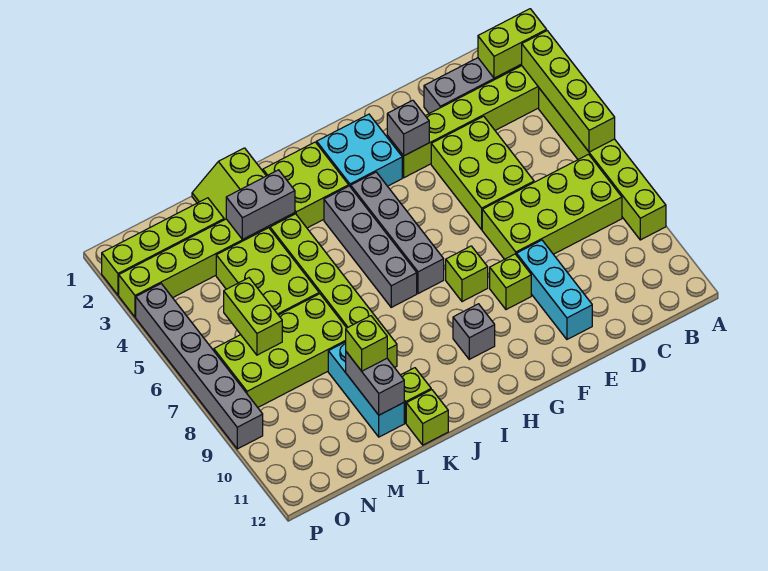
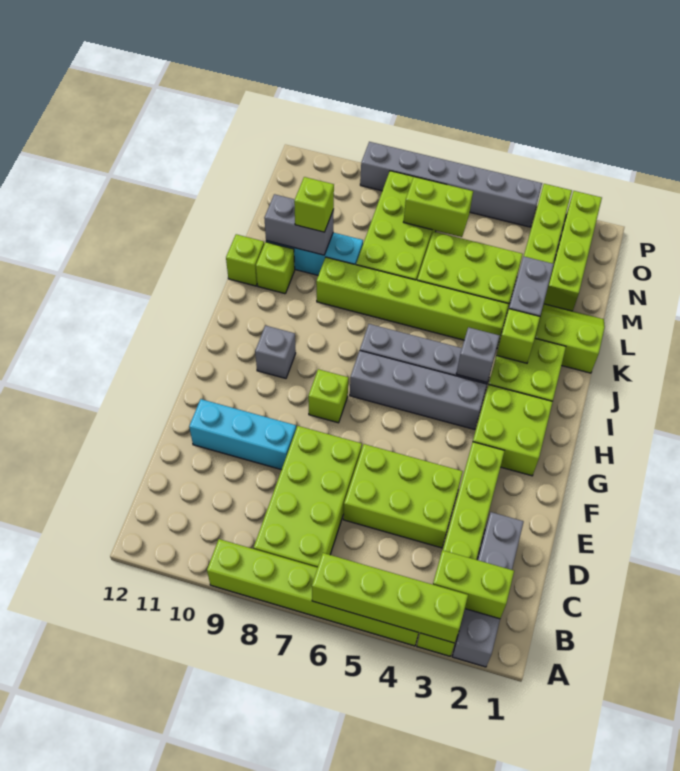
lime brick A2:B2 level 2 -> lime brick B2:B3 level 2
grey brick F3 level 2 -> grey brick I4 level 2
lime brick F9 level 1 -> lime brick J3 level 2
cyan brick G2:H3 level 1 -> lime brick G2:H3 level 1

